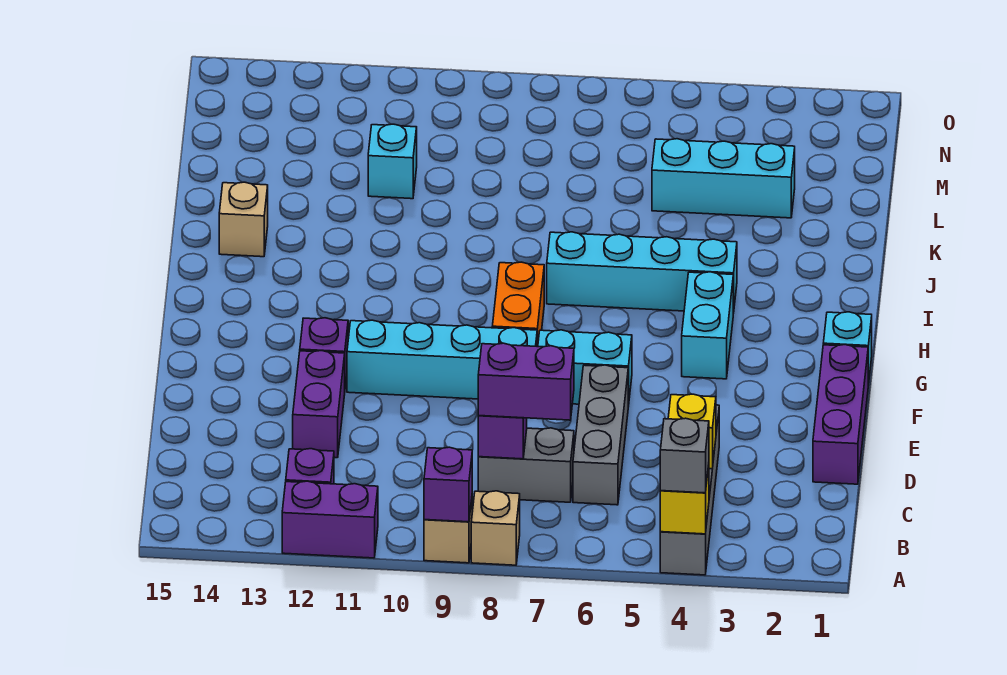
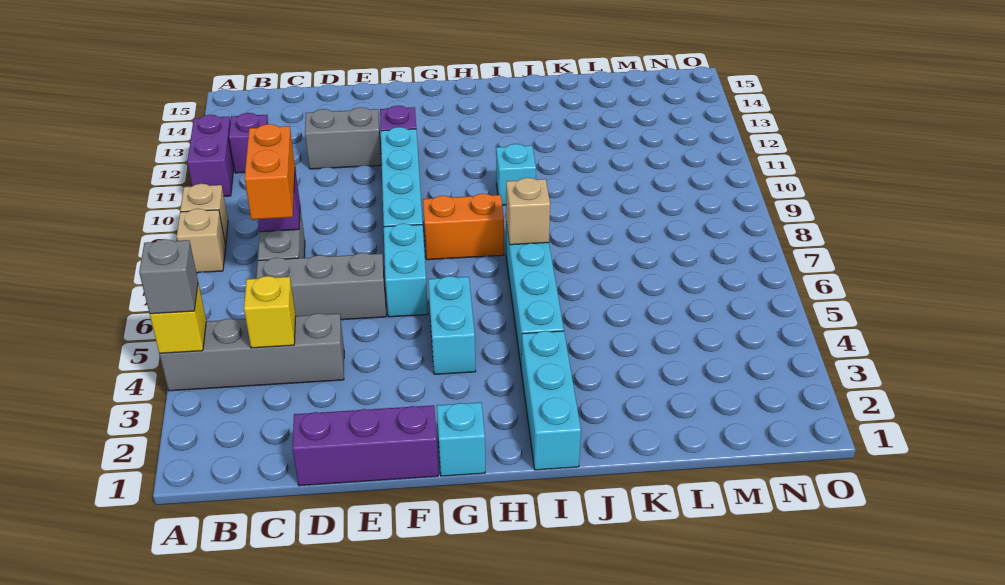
purple brick A9 level 2 -> none
purple brick C7:C8 level 3 -> orange brick C7:C8 level 3
purple brick D12:E12 level 1 -> grey brick D12:E12 level 1
cyan brick G4:H4 level 1 -> cyan brick G4:G5 level 1
tan brick J14 level 1 -> tan brick I7 level 2
cyan brick L3:L5 level 1 -> cyan brick I1:I3 level 1
cyan brick L11 level 1 -> cyan brick I10 level 1

